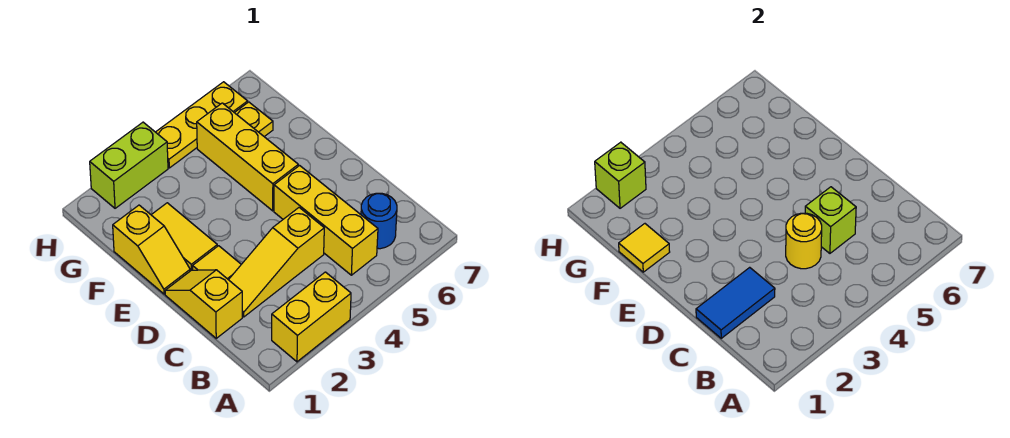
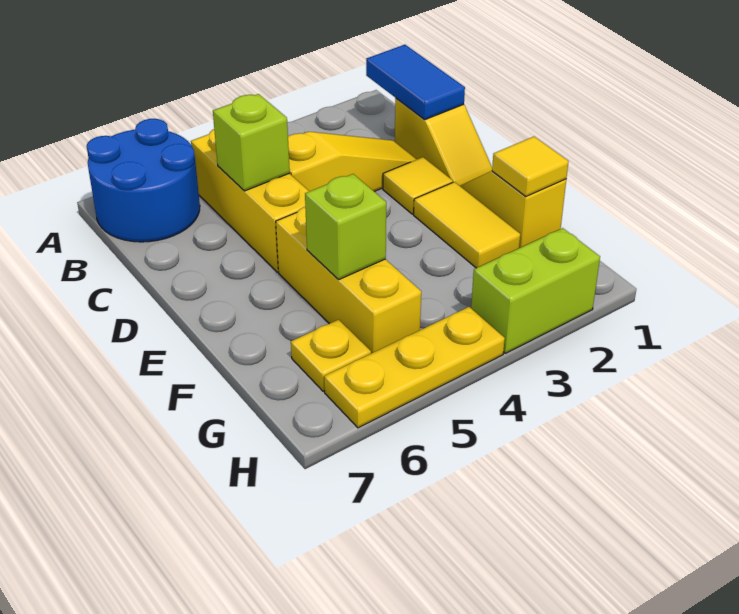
yellow brick A2:A3 level 1 -> none
blue round brick B6 level 1 -> blue round brick A6:B7 level 1
blue tile C1:C2 level 2 -> blue tile B1:C1 level 2
yellow round brick C4 level 2 -> none
lime brick H2 level 2 -> lime brick F5 level 2

